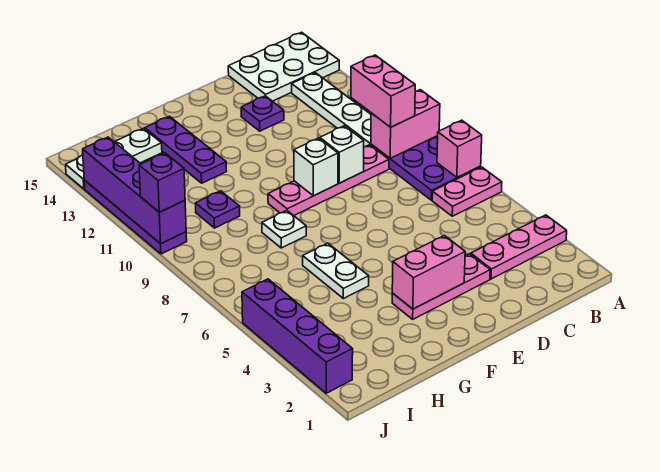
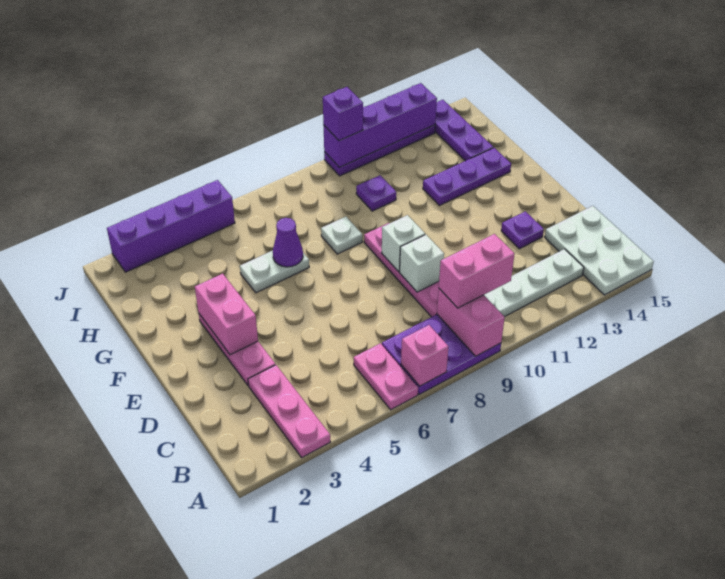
none -> purple cone G6 level 2
white plate H14:J14 level 1 -> purple plate H14:J14 level 1

